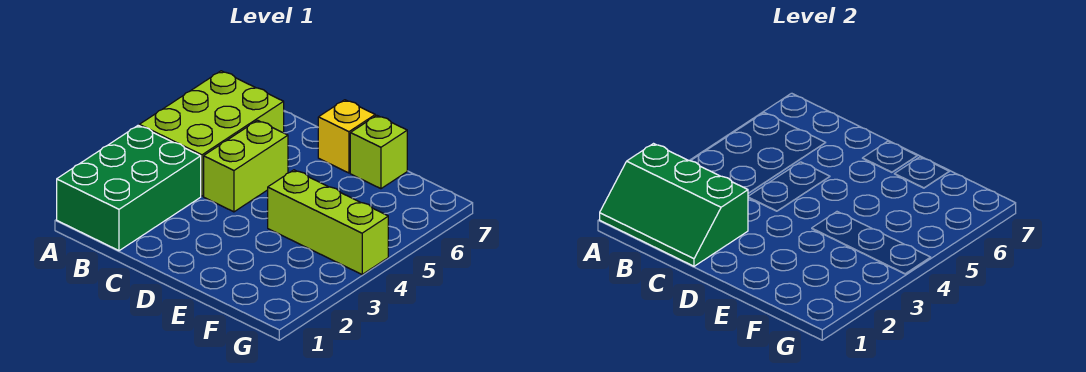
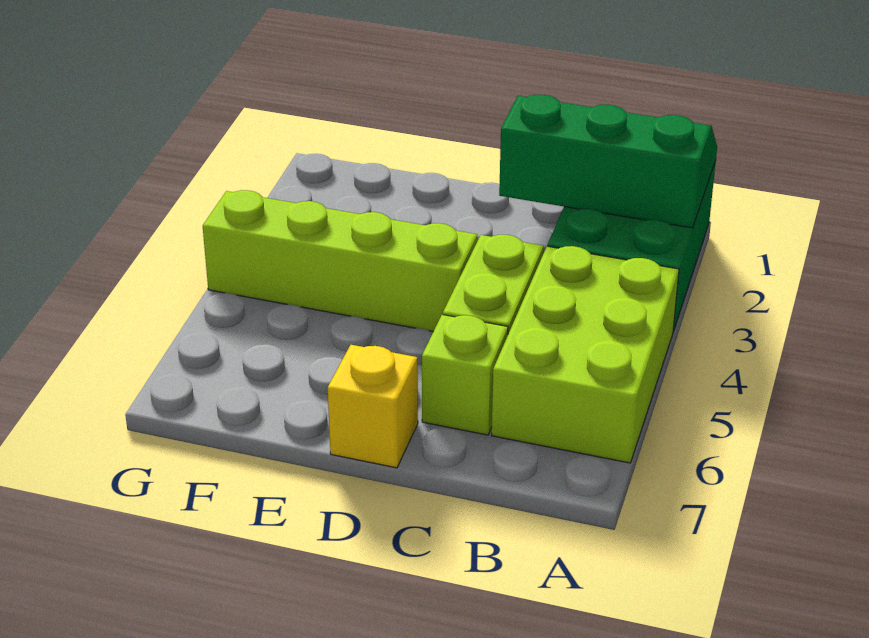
lime brick E4:G4 level 1 -> lime brick D4:G4 level 1
lime brick E7 level 1 -> lime brick C6 level 1

